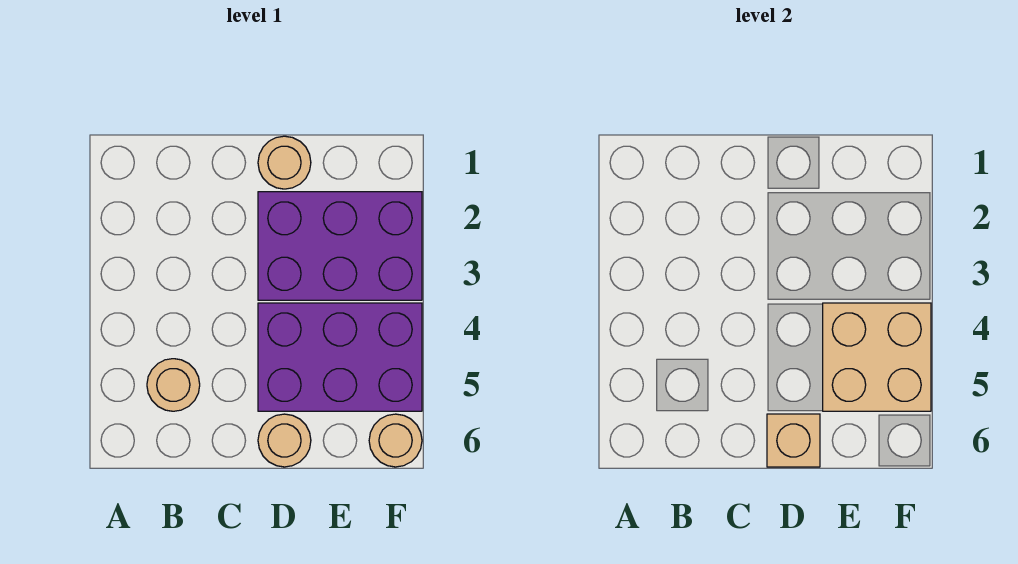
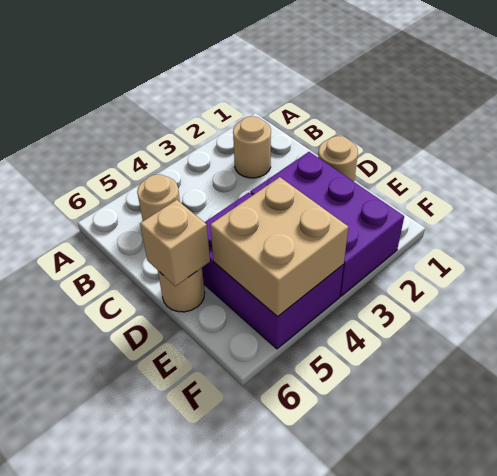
tan round brick F6 level 1 -> tan round brick B2 level 1

